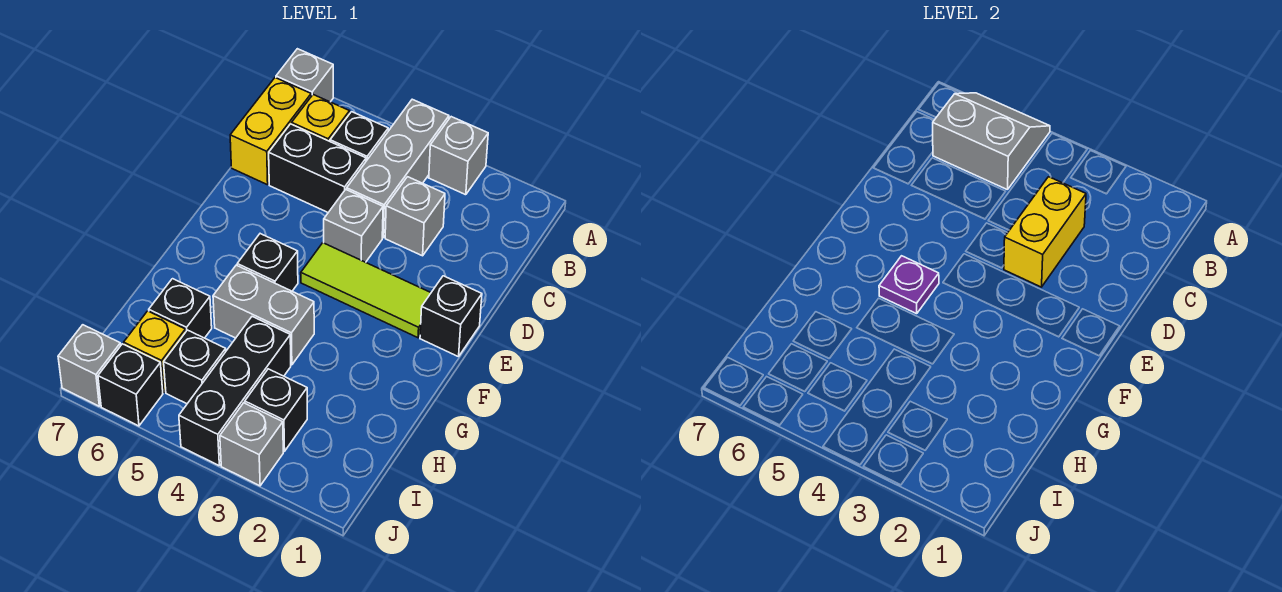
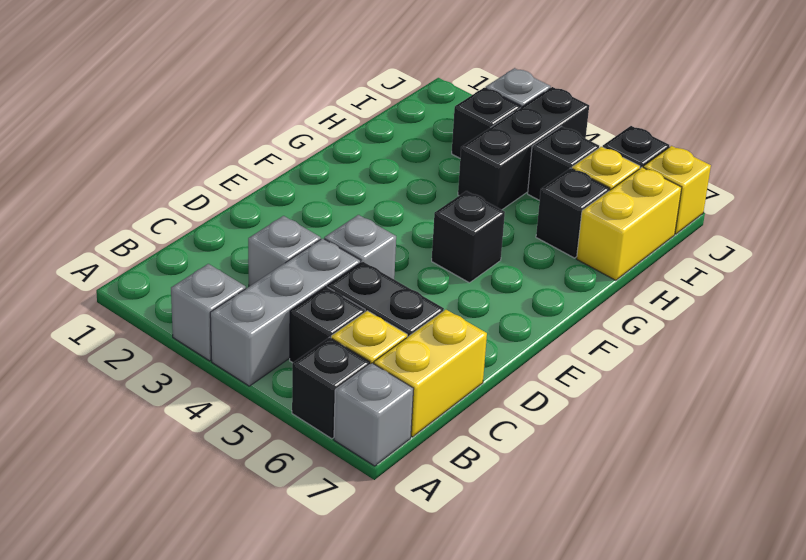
grey slope A5:B6 level 2 top B -> none
yellow brick C3:D3 level 2 -> yellow brick H7:I7 level 1
black brick E1 level 1 -> black brick A6 level 1
lime tile E2:E4 level 1 -> none
purple plate F5 level 2 -> none
grey brick G4:G5 level 1 -> none
grey brick J7 level 1 -> yellow brick J7 level 1

